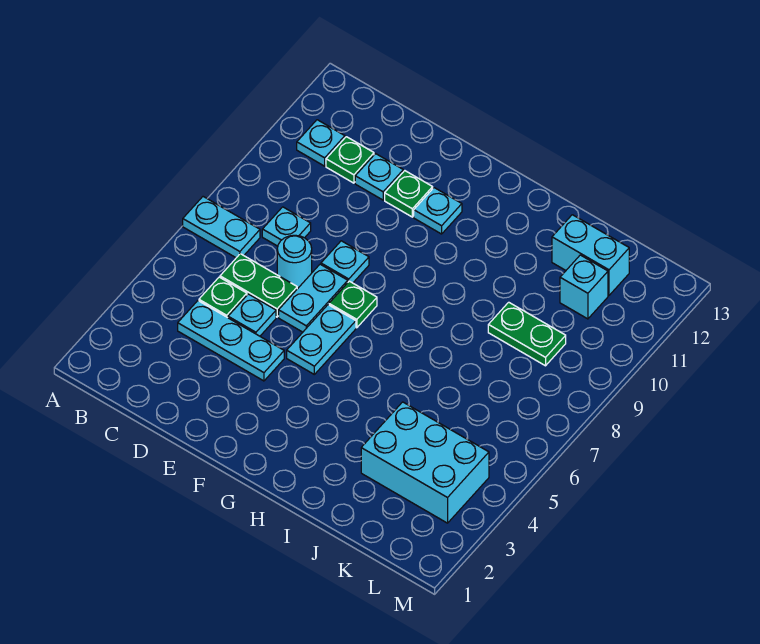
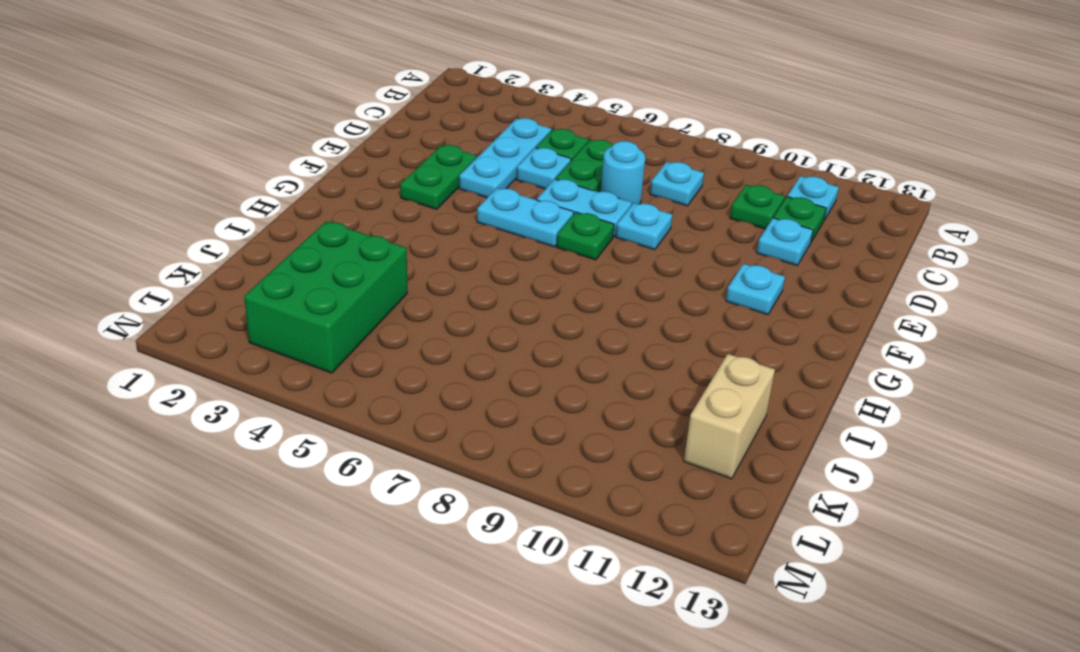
cyan plate A7:B7 level 1 -> none
green plate E11 level 1 -> green plate C10 level 1
cyan brick J3:L4 level 1 -> green brick J3:L4 level 1
green plate J9:K9 level 1 -> green plate E3:F3 level 1
cyan brick J12:K12 level 1 -> tan brick J12:K12 level 1
cyan brick K11 level 1 -> none

